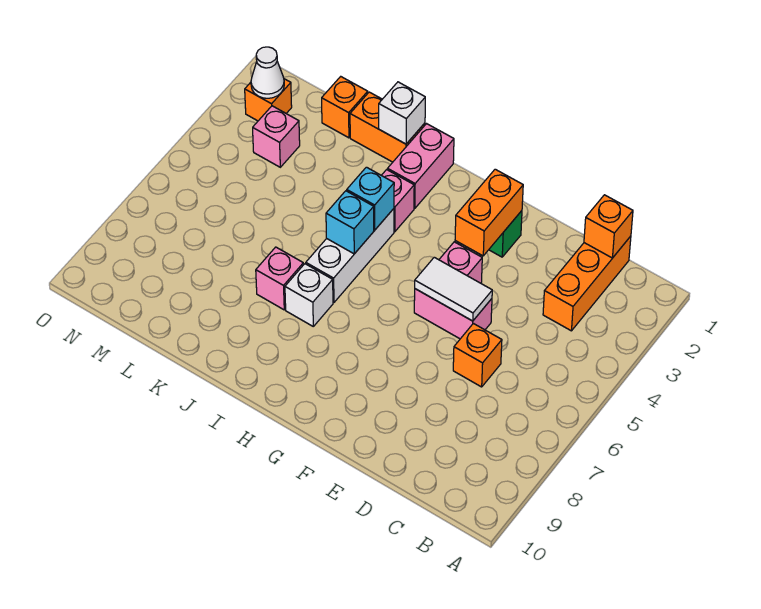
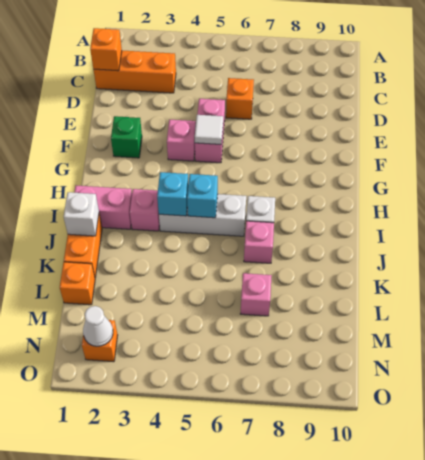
white tile E5:F5 level 2 -> white tile F5 level 2
orange brick F2:F3 level 2 -> none
pink brick M3 level 1 -> pink brick L7 level 1

